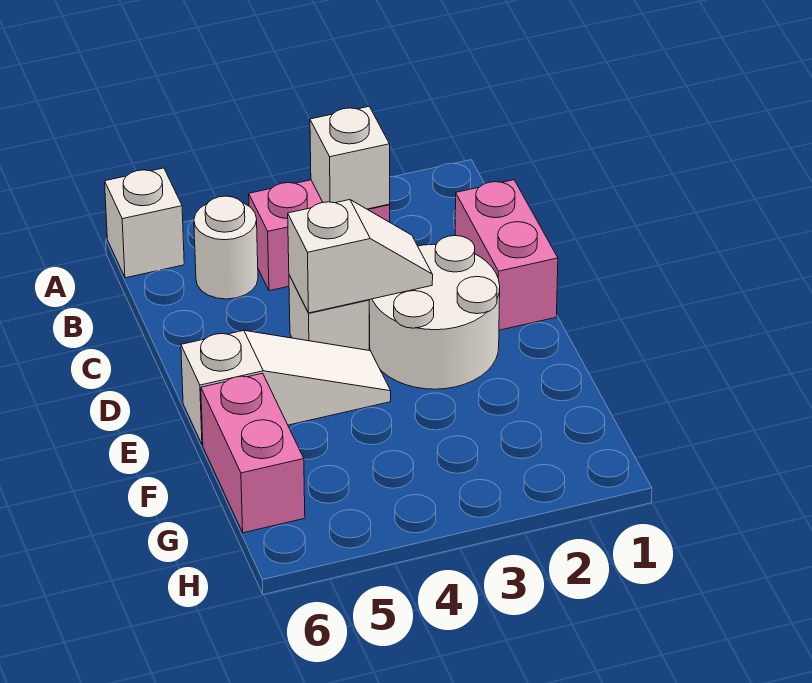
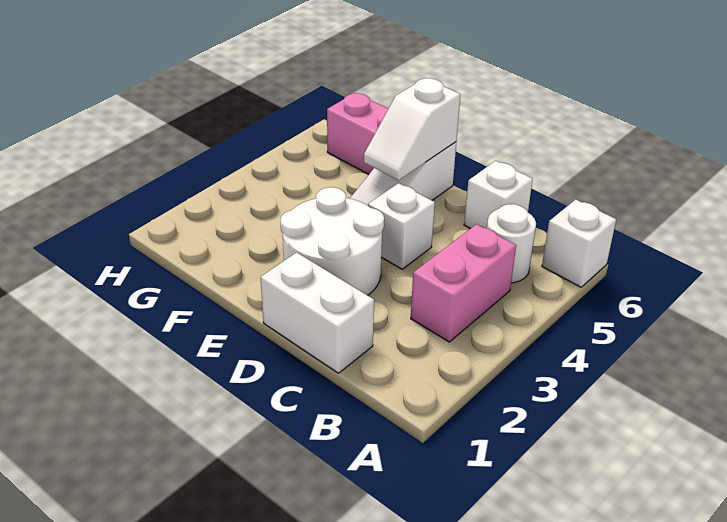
white brick B3 level 2 -> white brick C6 level 1
pink brick C1:D1 level 1 -> white brick C1:D1 level 1
white slope D3:D4 level 2 top 4 -> white slope E5:E6 level 2 top 6

